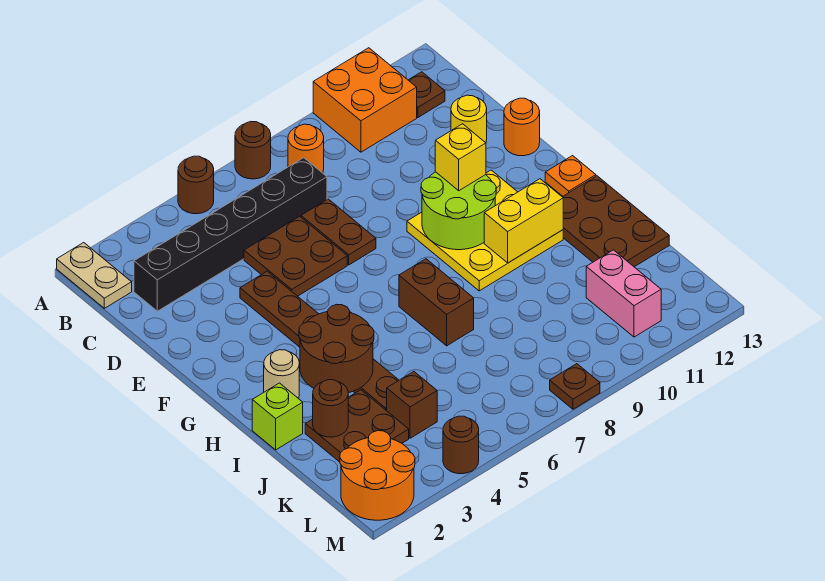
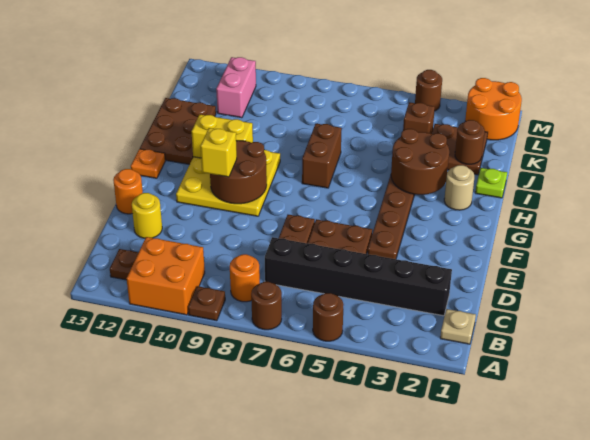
tan plate A1:B1 level 1 -> tan plate B1 level 1
lime round brick F9:G10 level 2 -> brown round brick F9:G10 level 2
lime brick I1 level 1 -> lime plate I1 level 1
brown plate M8 level 1 -> brown plate A9 level 1

